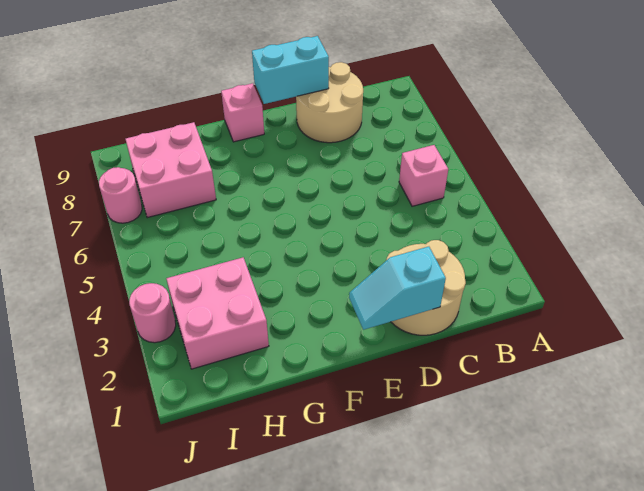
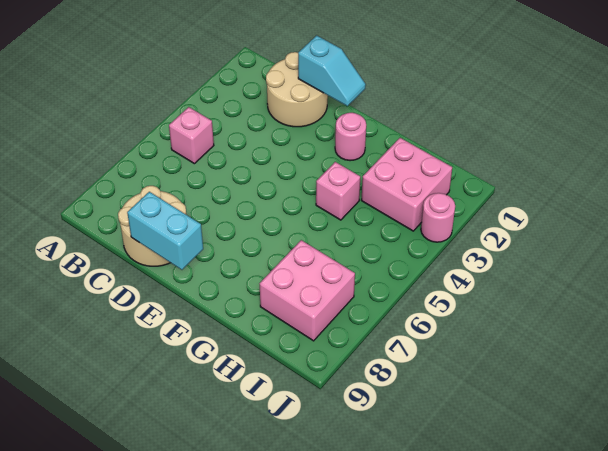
pink brick F9 level 1 -> pink brick G4 level 1
pink round brick J7 level 1 -> pink round brick F2 level 1

